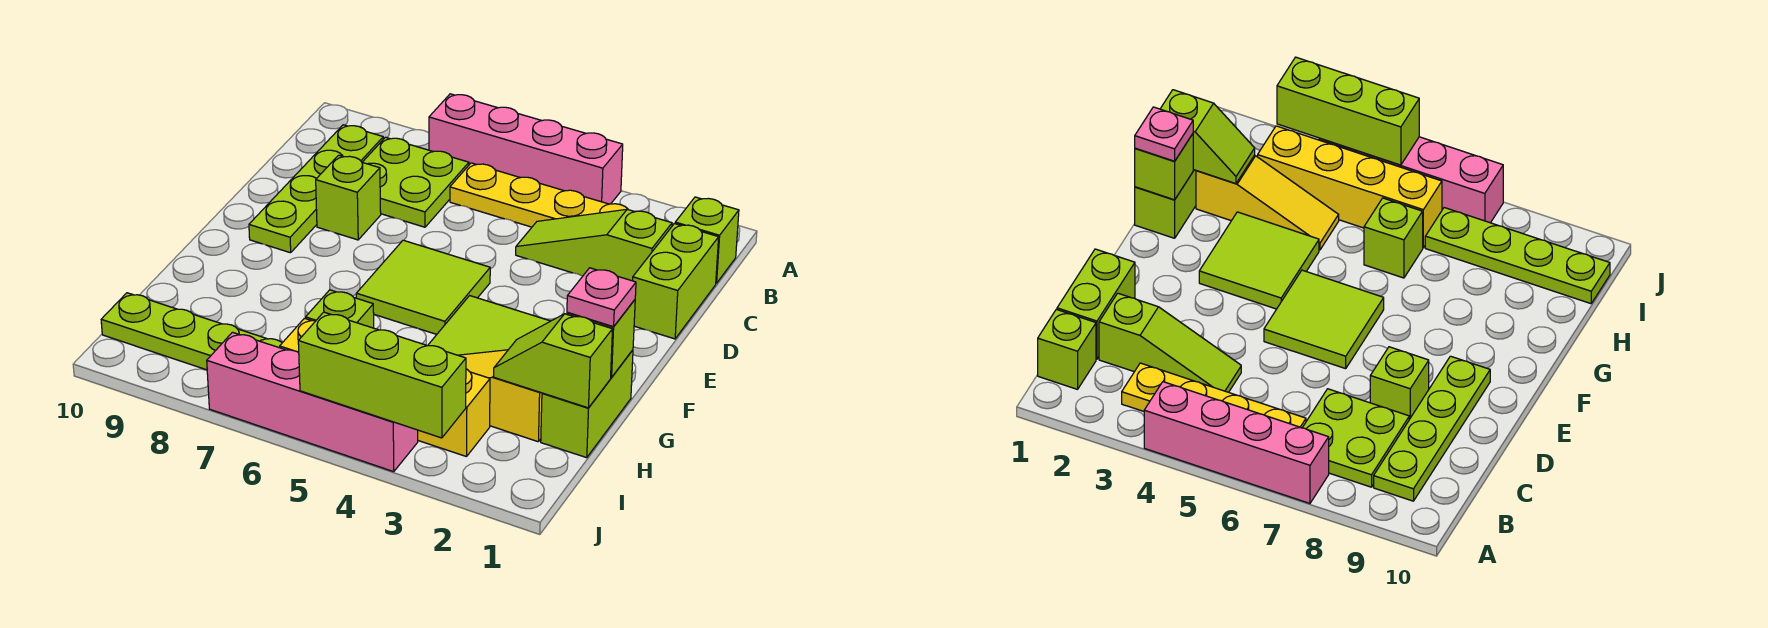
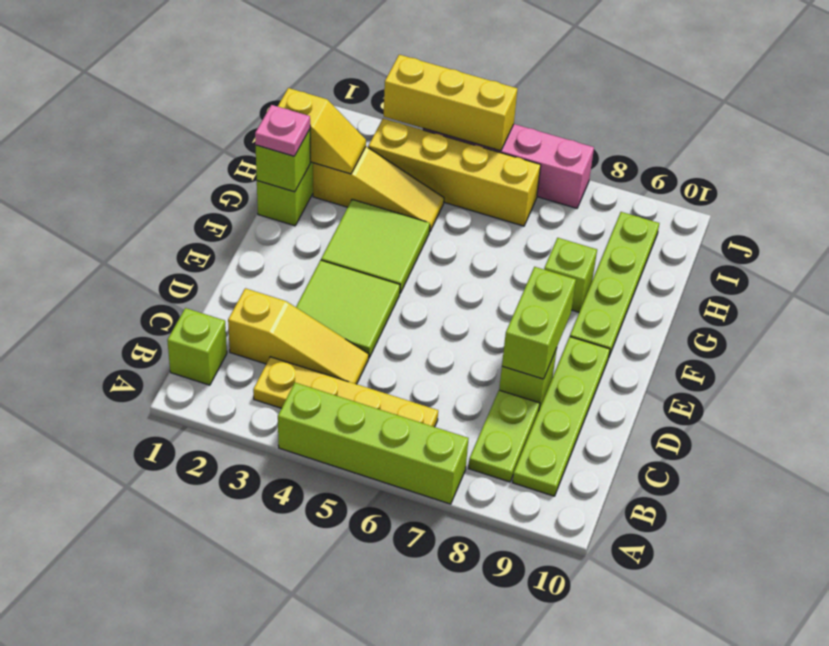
pink brick A4:A7 level 1 -> lime brick A4:A7 level 1
lime plate B7:C8 level 1 -> lime plate B8:C8 level 1
lime brick C1:D1 level 1 -> lime brick D8:E8 level 2
lime slope C2:C4 level 1 top 2 -> yellow slope C2:C4 level 1 top 2
lime tile E5:F6 level 1 -> lime tile D3:E4 level 1
lime slope H1:H2 level 2 top 1 -> yellow slope H1:H2 level 2 top 1
lime brick H6 level 1 -> lime brick G8 level 1
lime plate I7:I10 level 1 -> lime plate F9:I9 level 1
lime brick J3:J5 level 2 -> yellow brick J3:J5 level 2

